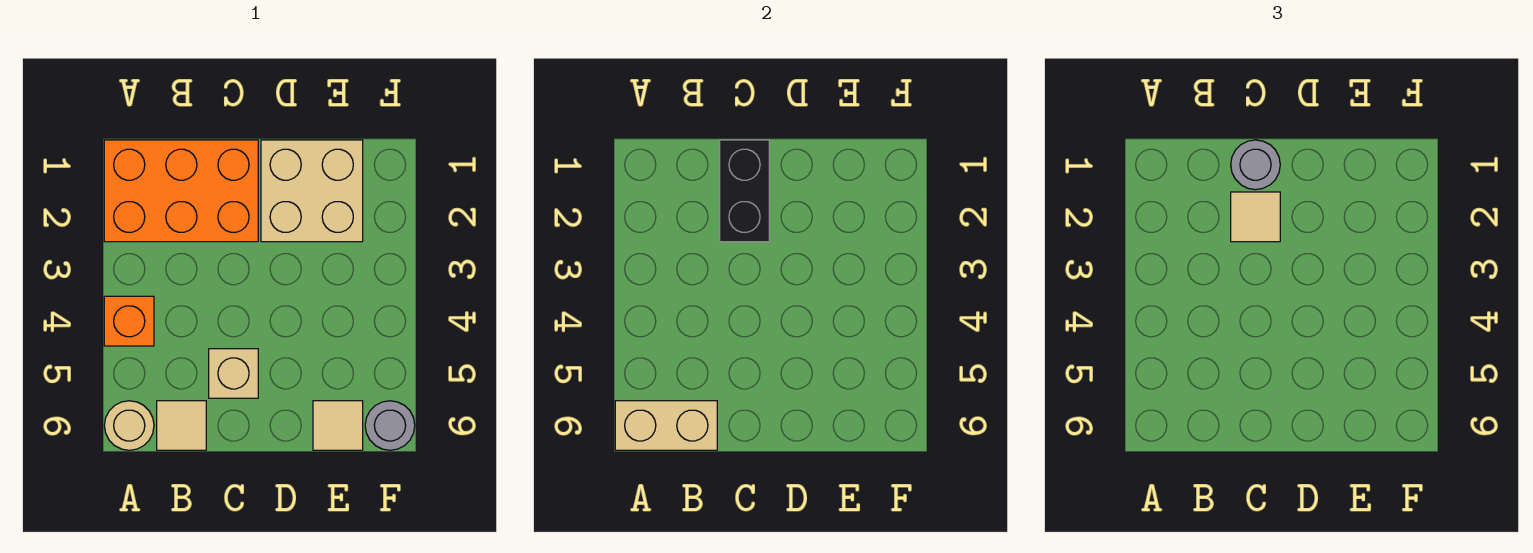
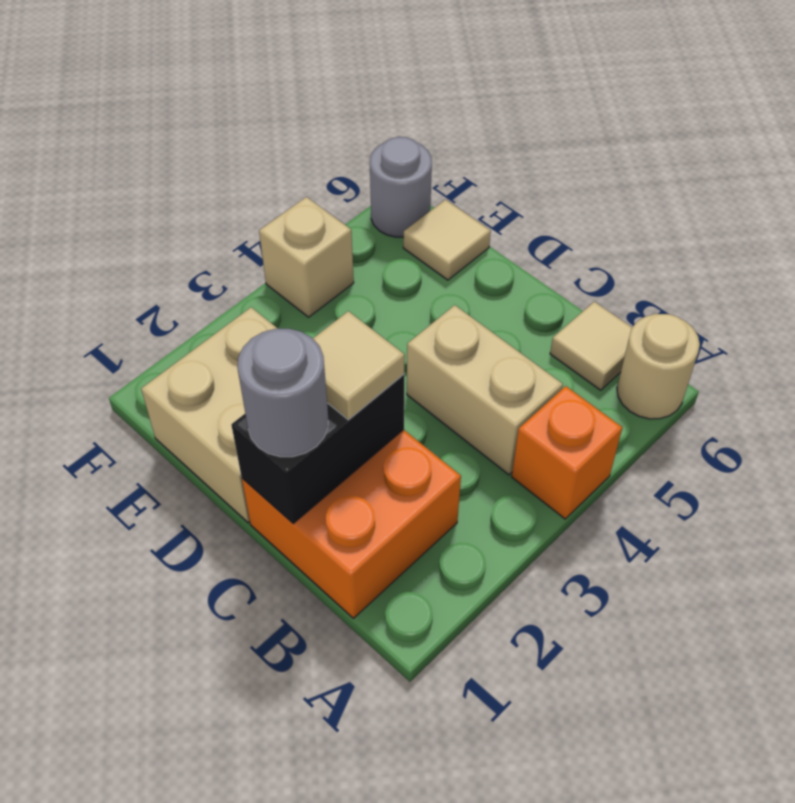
orange brick A1:C2 level 1 -> orange brick B1:C2 level 1
tan brick A6:B6 level 2 -> tan brick B4:C4 level 1
tan brick C5 level 1 -> tan brick F4 level 1

